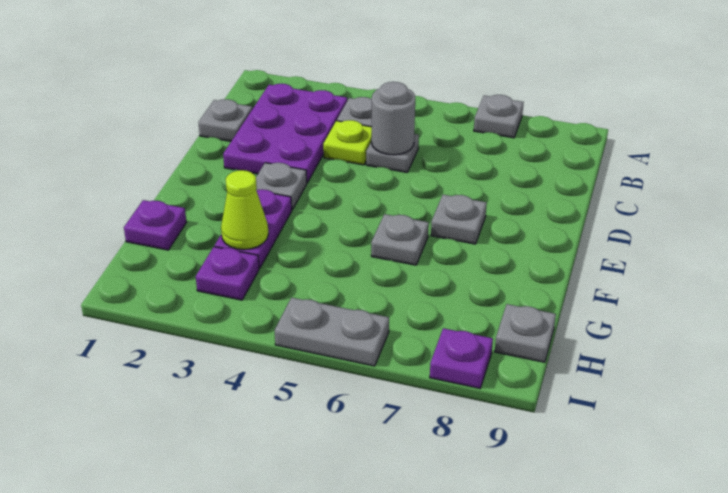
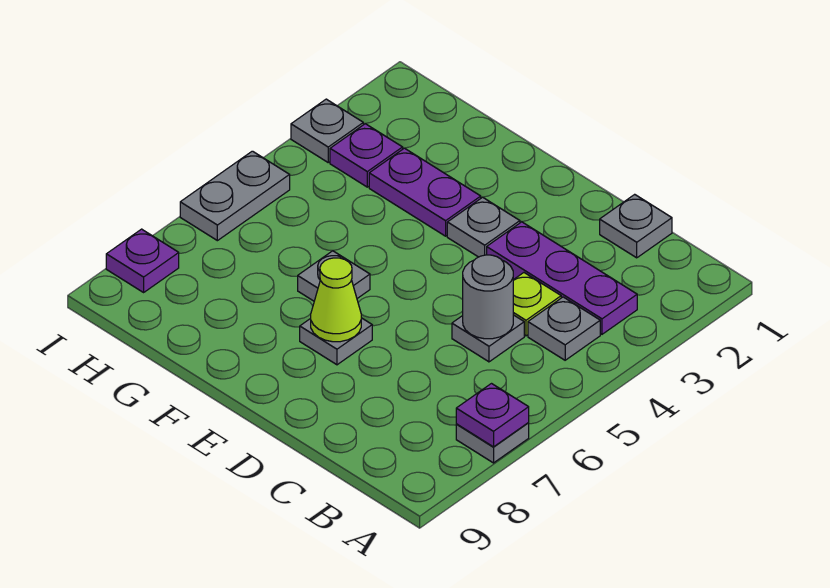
purple plate B2:D3 level 1 -> purple plate B3:D3 level 1
purple plate G1 level 1 -> purple plate A7 level 2
lime cone G3 level 2 -> lime cone E7 level 2
grey plate H9 level 1 -> grey plate I3 level 1

